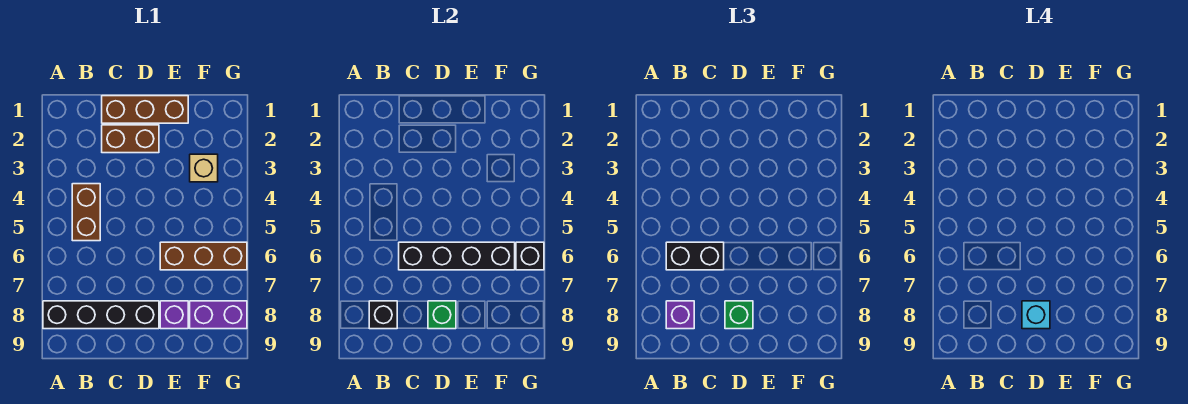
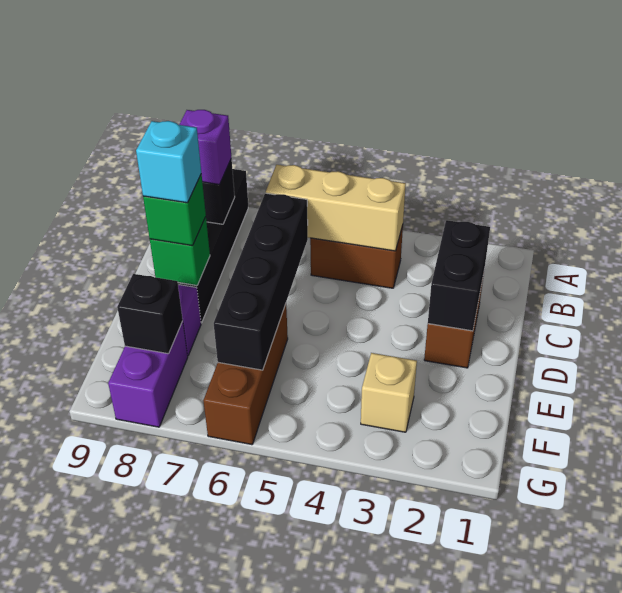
none -> tan brick B4:B6 level 2
black brick B6:C6 level 3 -> black brick C2:D2 level 2
brown brick C1:E1 level 1 -> none
black brick G6 level 2 -> black brick F8 level 2

